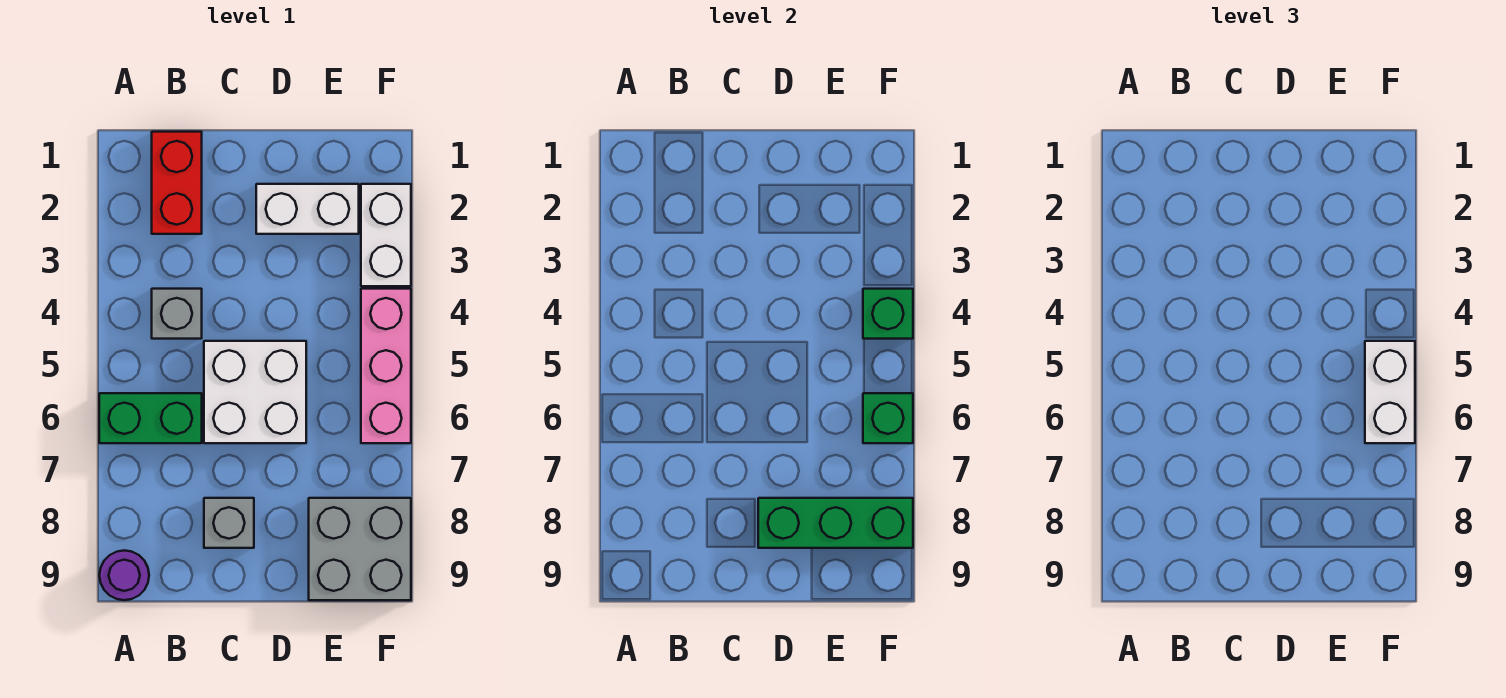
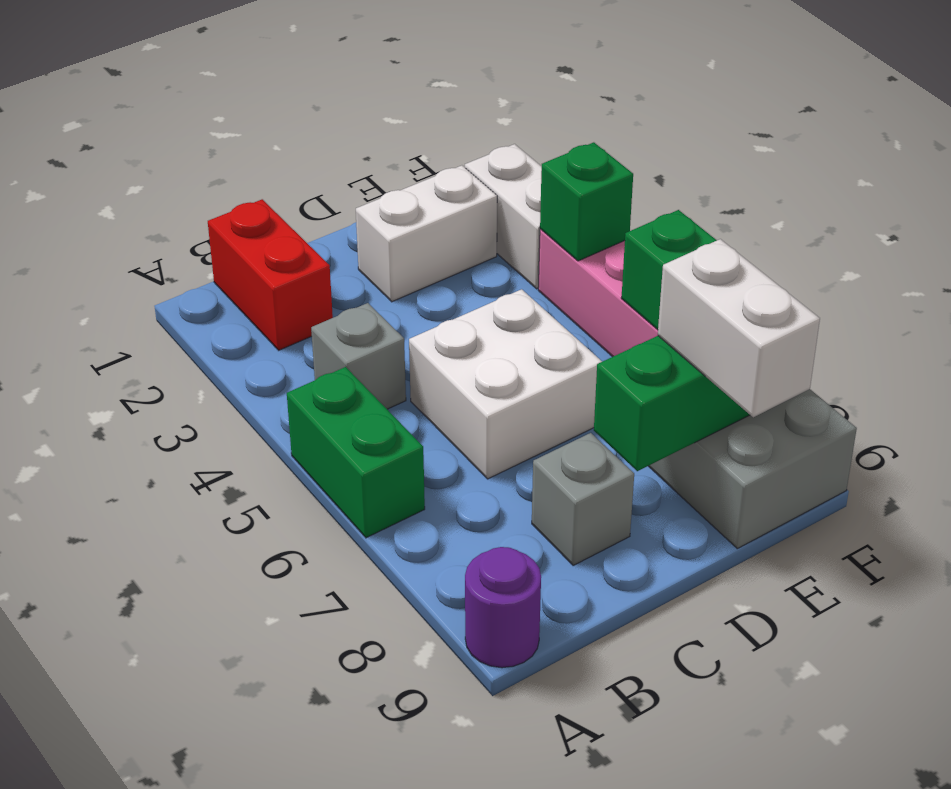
green brick A6:B6 level 1 -> green brick A5:A6 level 1
white brick F5:F6 level 3 -> white brick E8:E9 level 3

